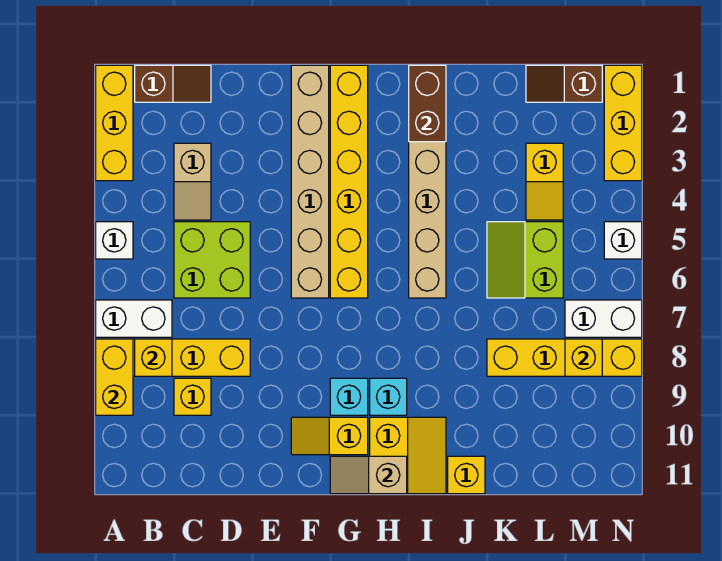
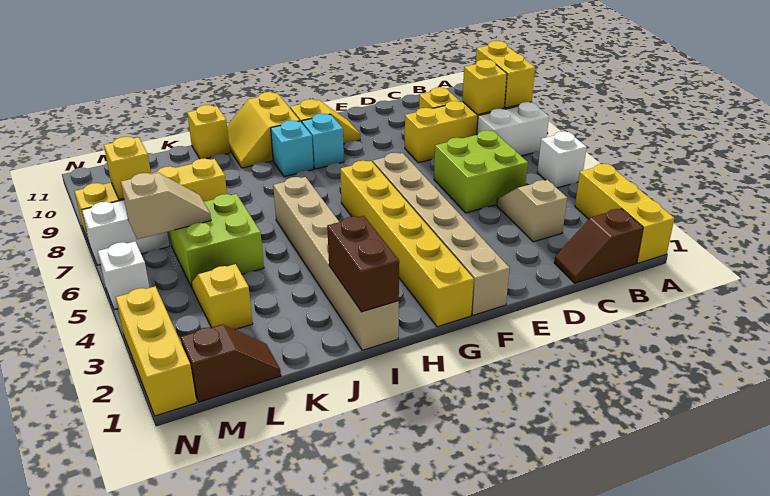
tan slope G11:H11 level 2 top H -> tan slope L6:M6 level 2 top M
lime slope K5:L6 level 1 top L -> lime brick K5:L6 level 1

